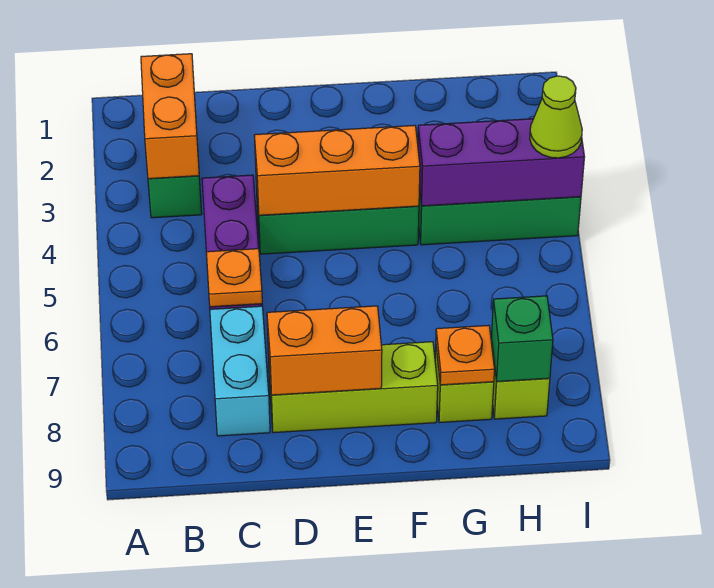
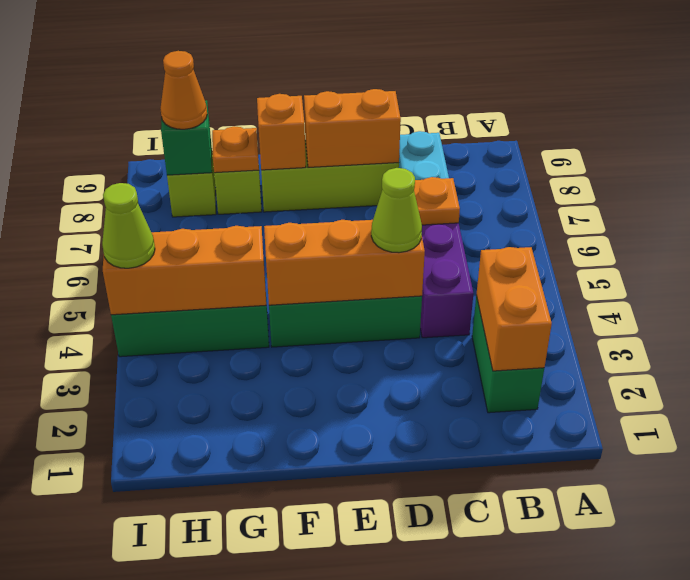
none -> lime cone D4 level 3
none -> orange brick F8 level 2
purple brick G4:I4 level 2 -> orange brick G4:I4 level 2
none -> orange cone H8 level 3

